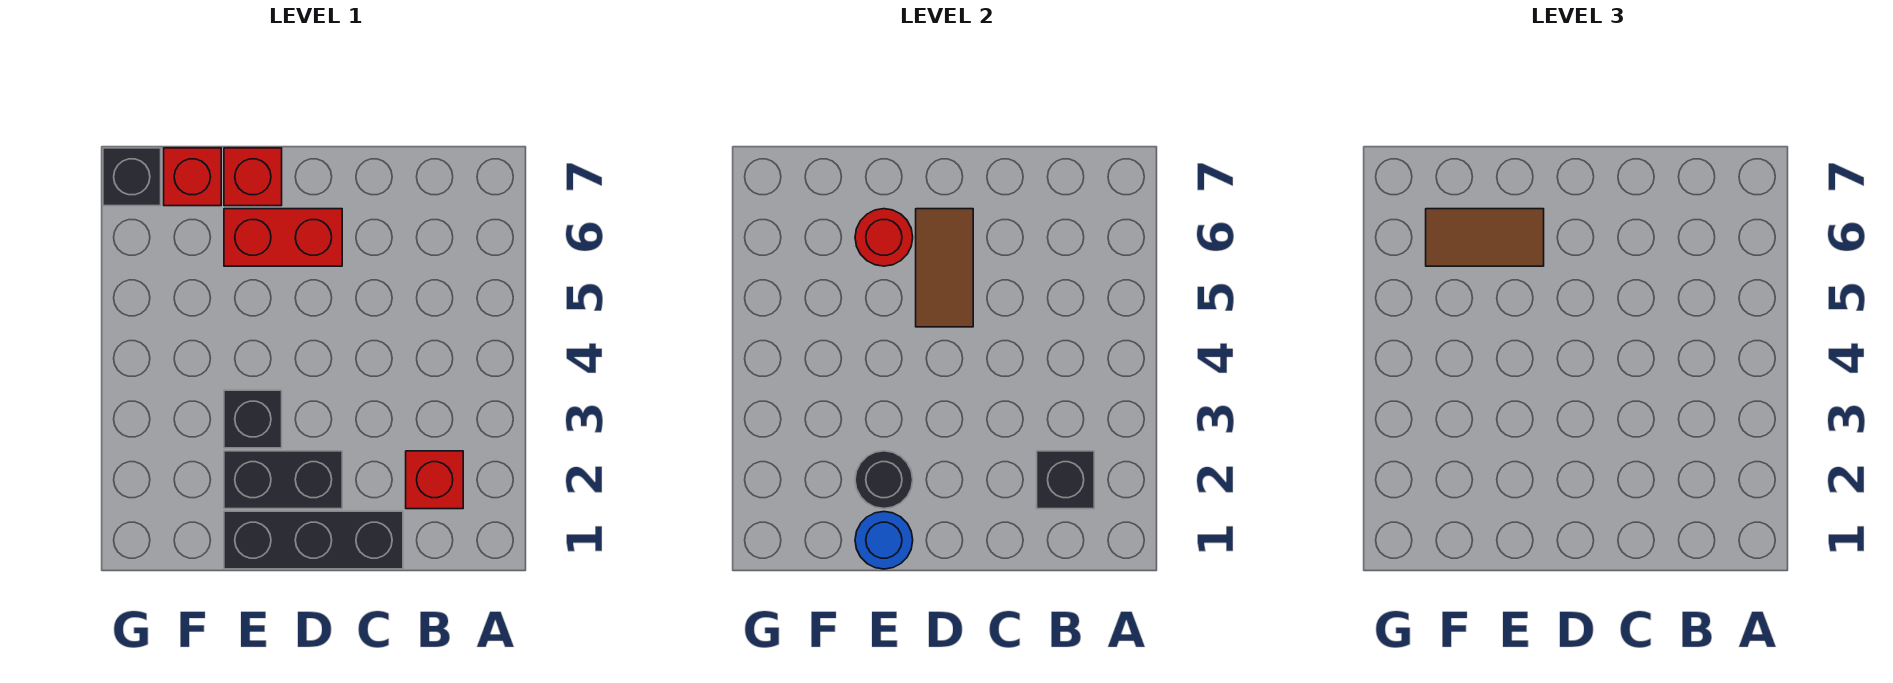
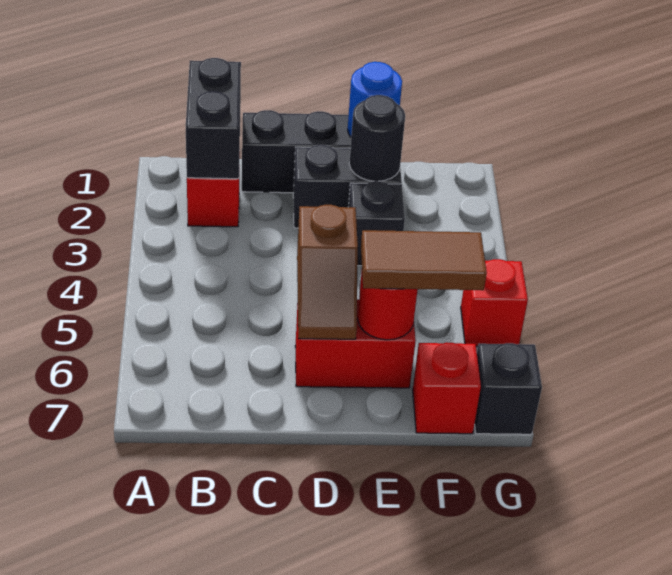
black brick B2 level 2 -> black brick B1:B2 level 2
brown tile D5:D6 level 2 -> brown slope D5:D6 level 2 top 5
red brick E7 level 1 -> red brick G5 level 1

